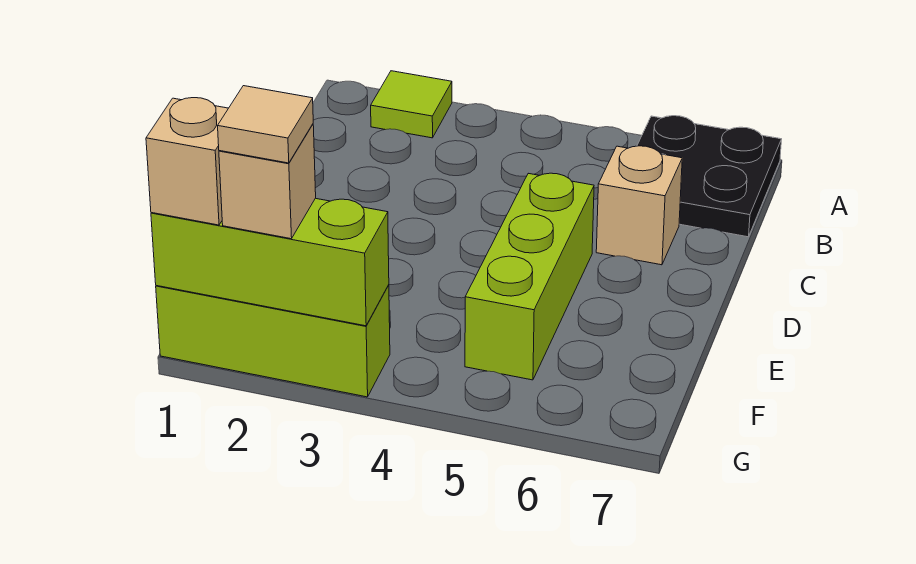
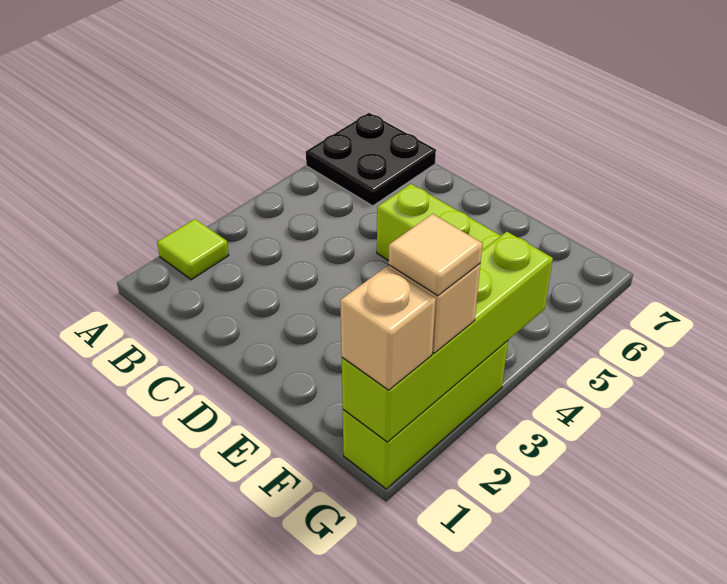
tan brick C6 level 1 -> none
lime brick G1:G3 level 2 -> lime brick G1:G4 level 2

